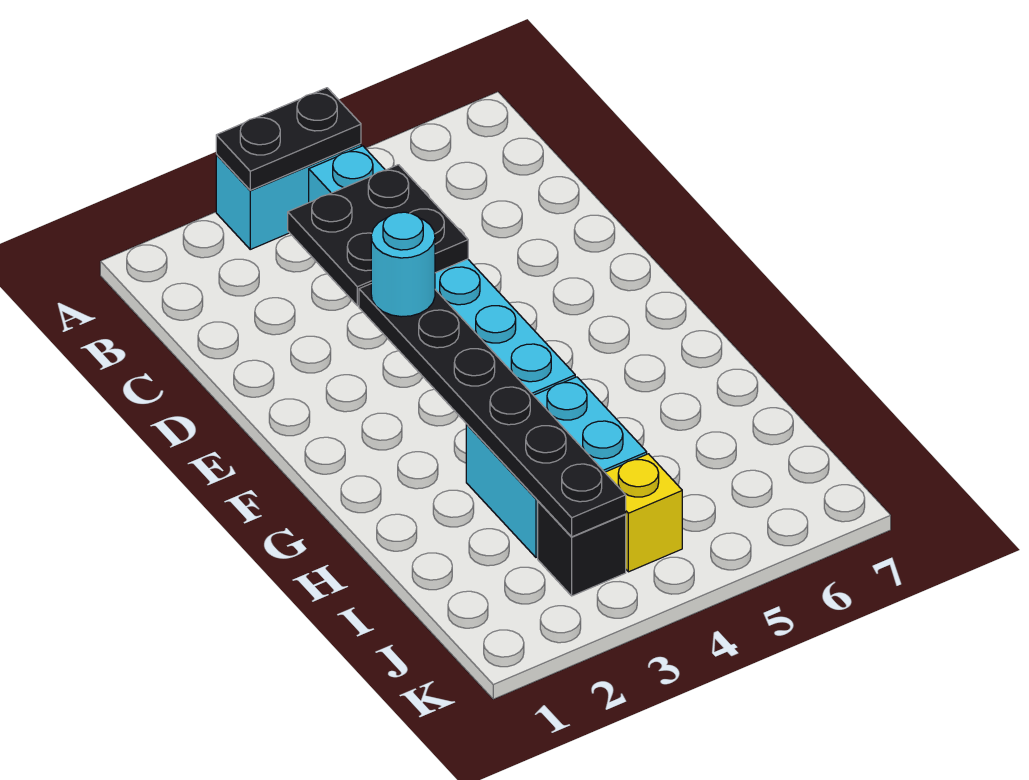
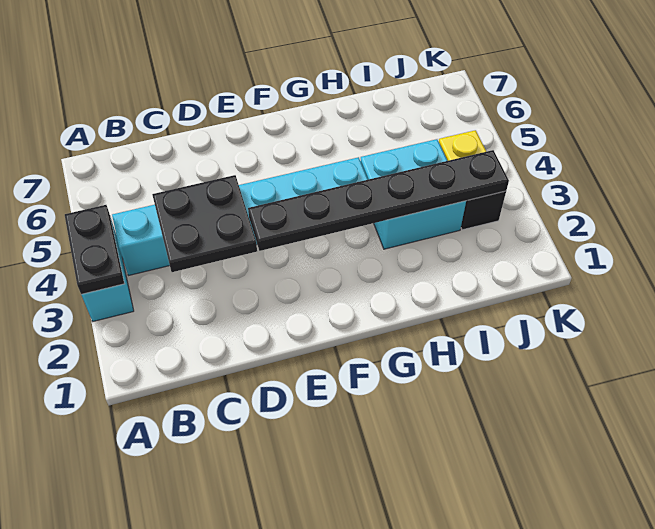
cyan round brick E3 level 3 -> none

